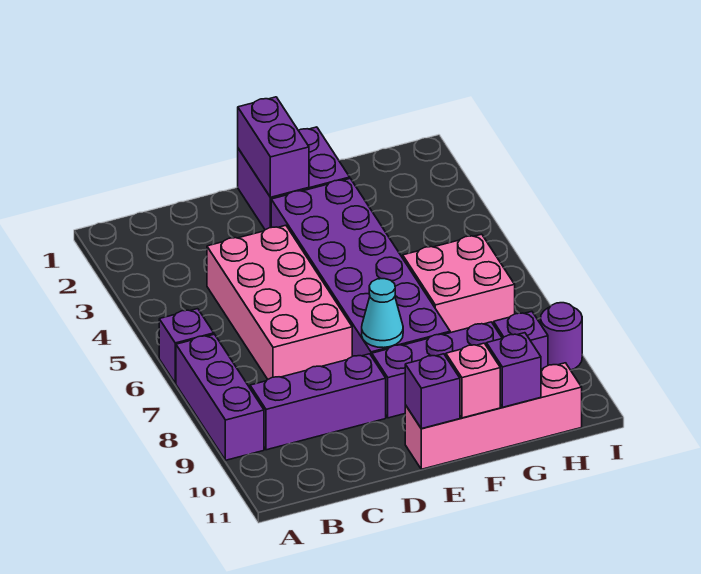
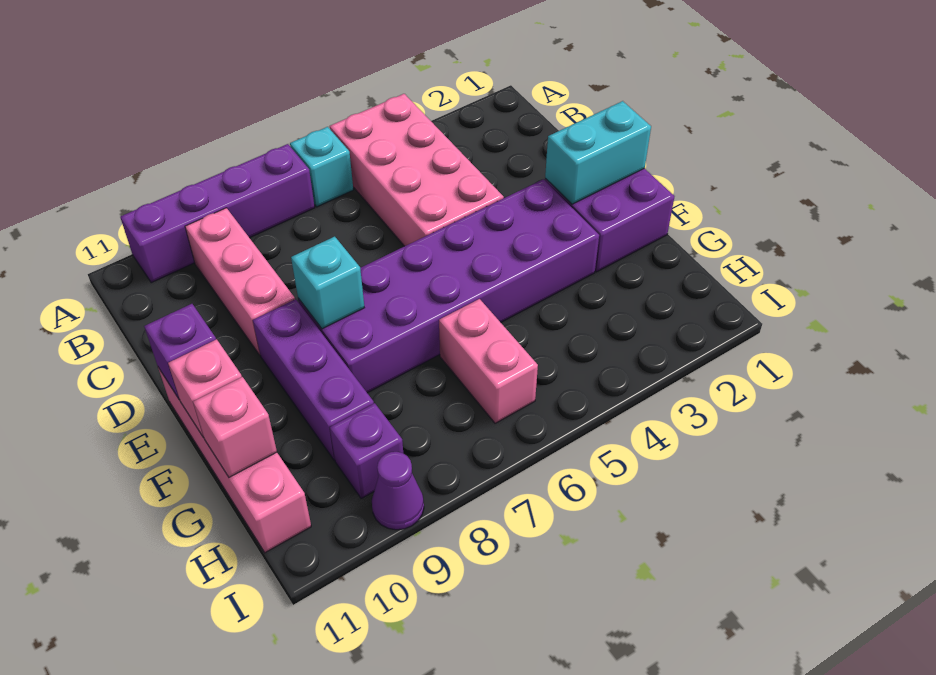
purple brick A6 level 1 -> cyan brick A6 level 1
purple brick A7:A9 level 1 -> purple brick A7:A10 level 1
purple brick B9:D9 level 1 -> pink brick B9:D9 level 1
pink brick C4:D7 level 1 -> pink brick A4:D5 level 1
purple brick E1:E2 level 2 -> cyan brick E1:E2 level 2
cyan cone E8 level 2 -> cyan brick E8 level 2
pink brick G6:H7 level 1 -> pink brick G6:H6 level 1
purple brick G11 level 2 -> pink brick G11 level 2
purple round brick I9 level 1 -> purple cone I9 level 1

